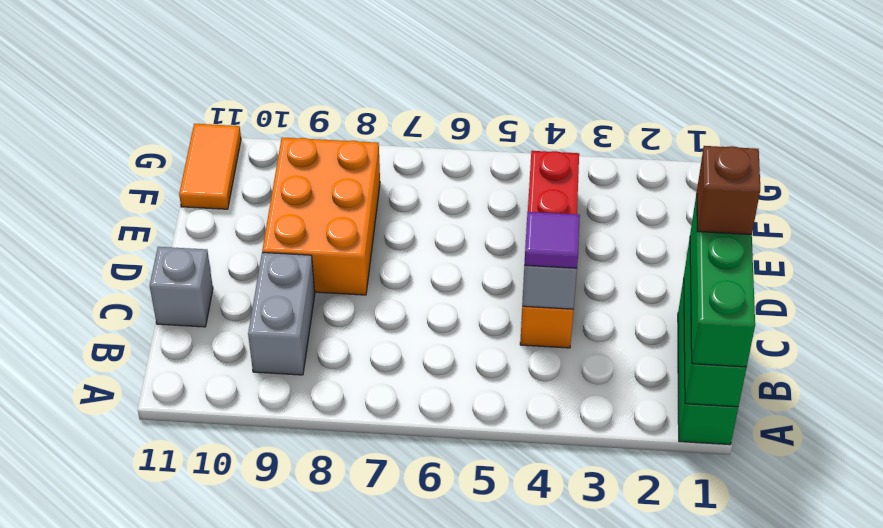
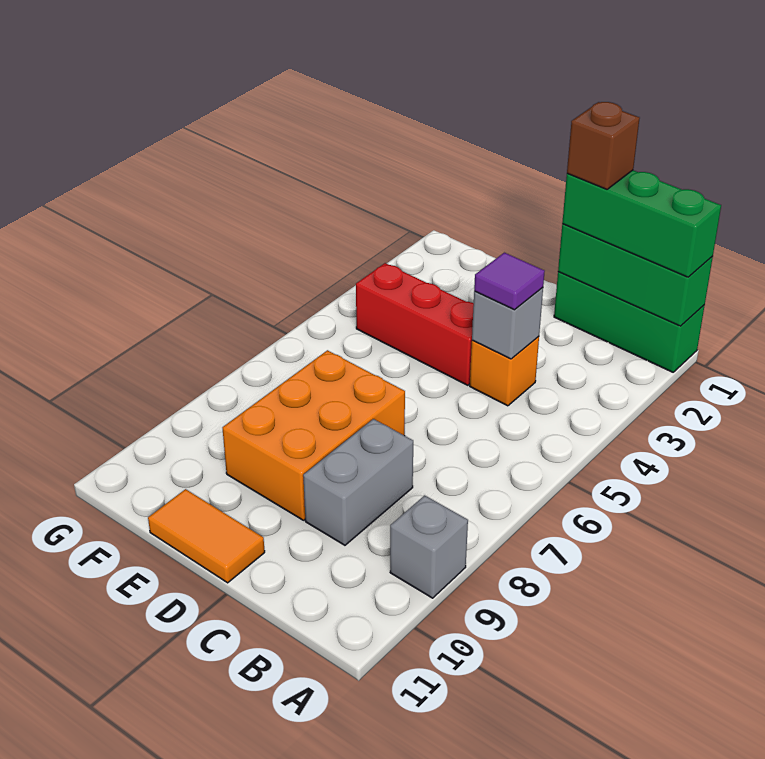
grey brick B9:C9 level 1 -> grey brick C8:C9 level 1
grey brick C11 level 1 -> grey brick A9 level 1
orange brick D8:F9 level 1 -> orange brick D7:E9 level 1
orange tile F11:G11 level 1 -> orange tile D11:E11 level 1

